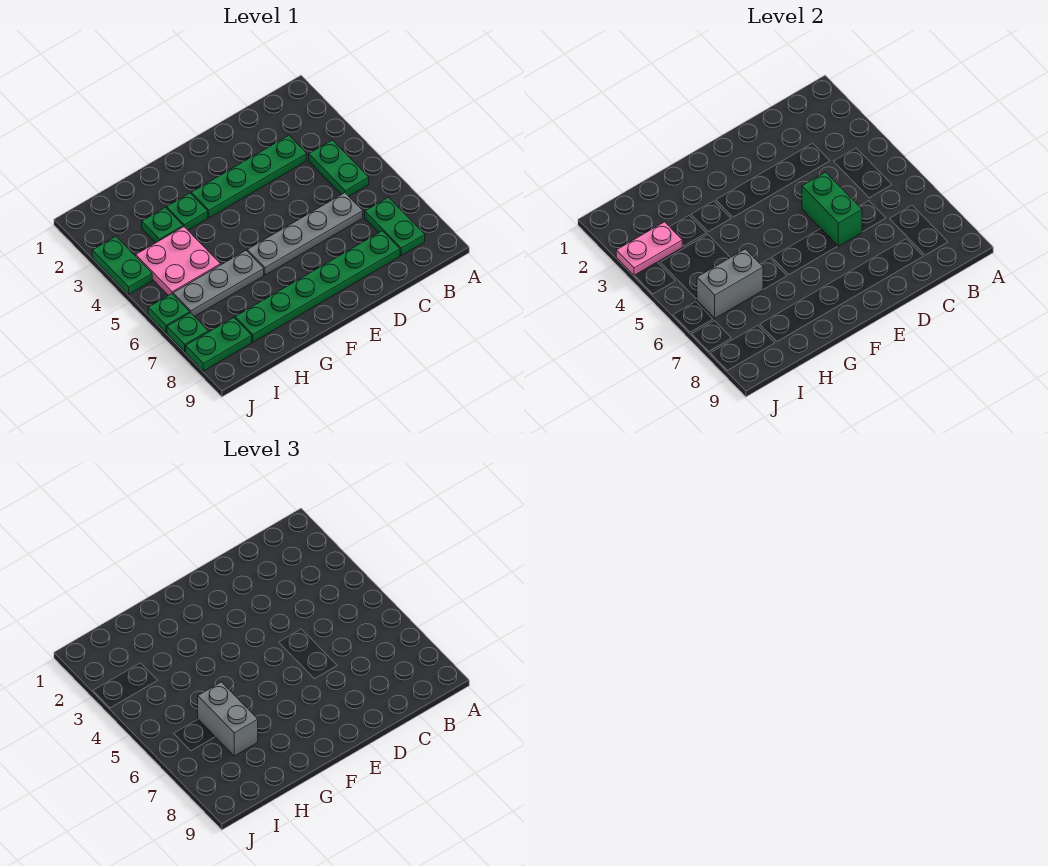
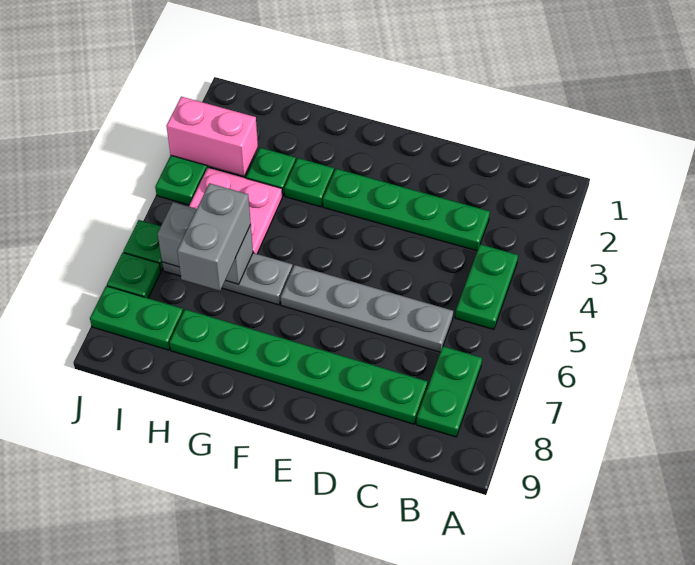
green brick D5:D6 level 2 -> none
pink plate I3:J3 level 2 -> pink brick I3:J3 level 2

